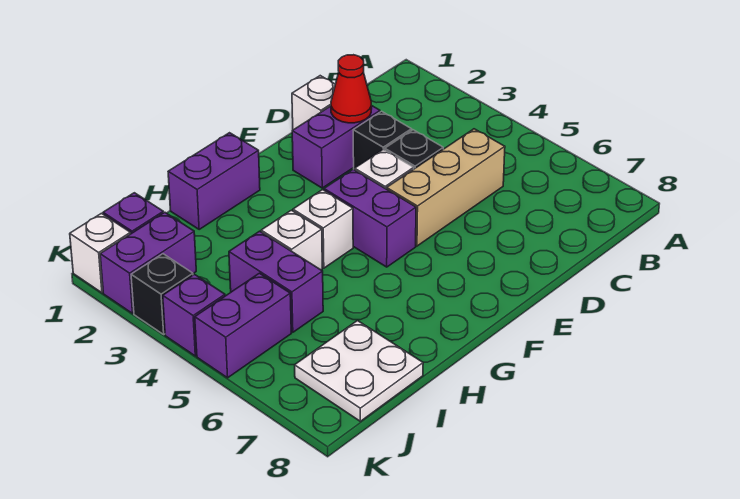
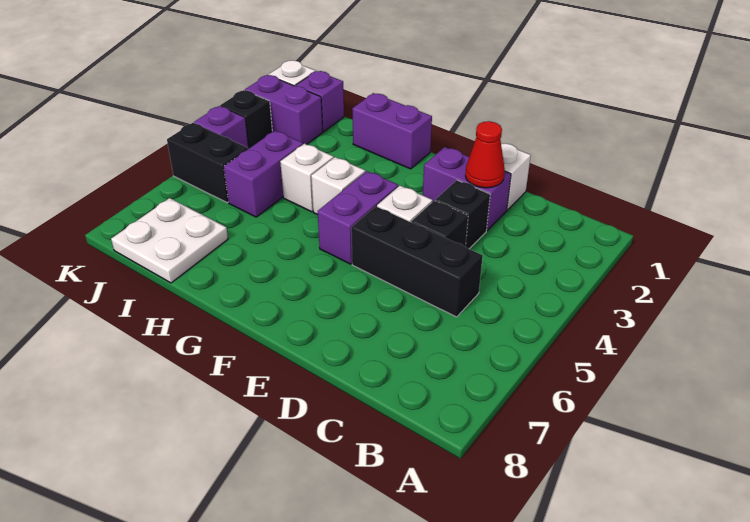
tan brick C5:E5 level 1 -> black brick C5:E5 level 1
purple brick J5:K5 level 1 -> black brick J5:K5 level 1

